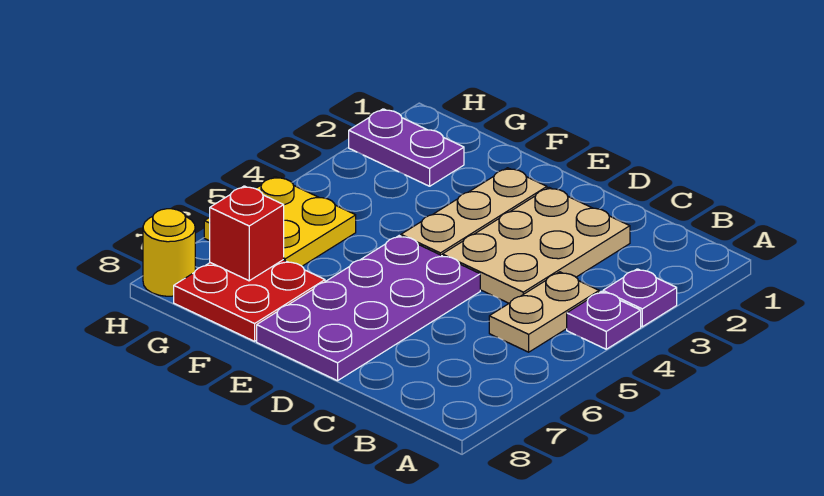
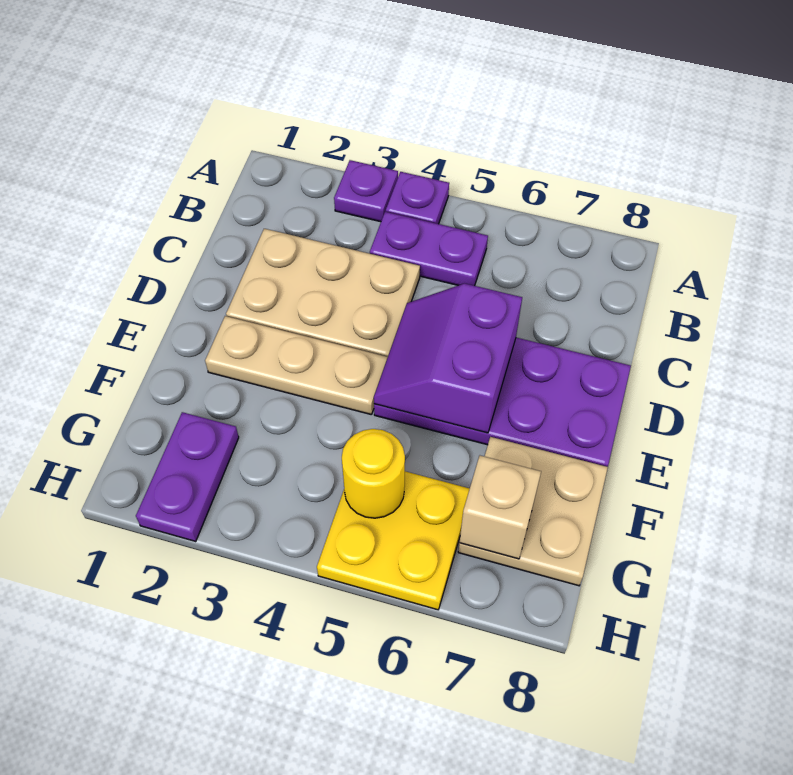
tan plate B4:B5 level 1 -> purple plate B4:B5 level 1
none -> purple slope D5:E6 level 2 top 6
red plate F7:G8 level 1 -> tan plate F7:G8 level 1
red brick G7 level 2 -> tan brick G7 level 2
yellow round brick H8 level 1 -> yellow round brick G5 level 2

